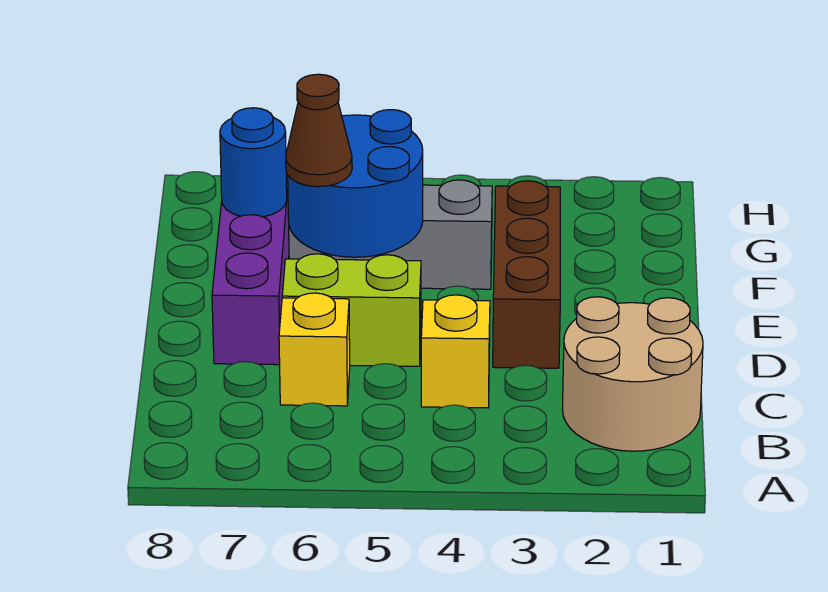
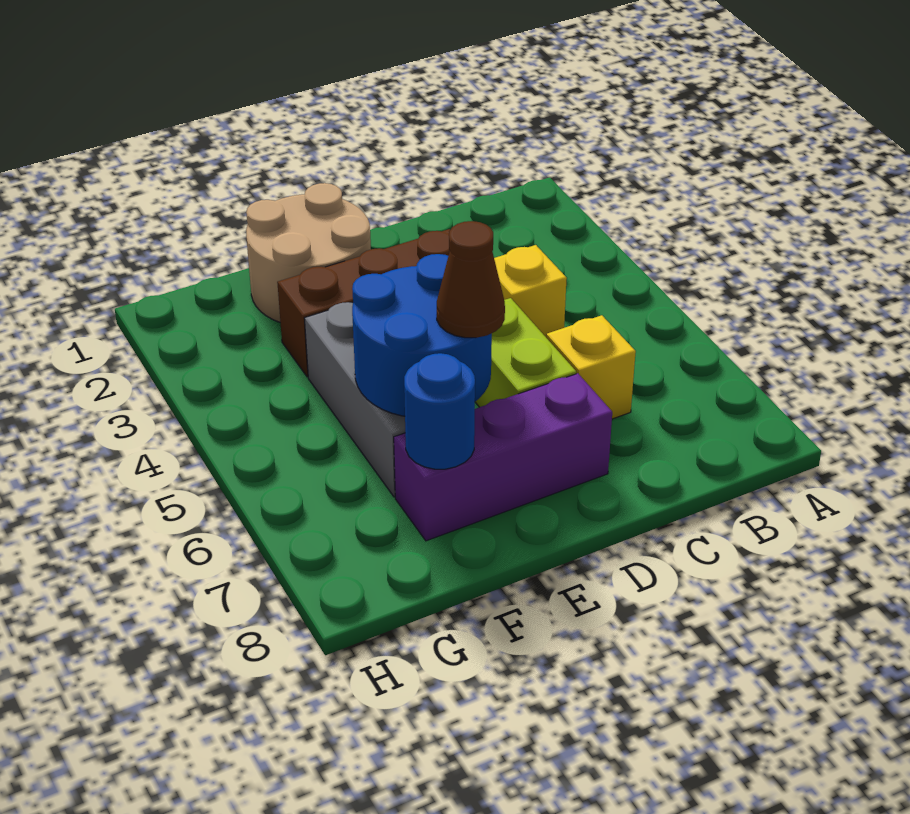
tan round brick B1:C2 level 1 -> tan round brick E1:F2 level 1

